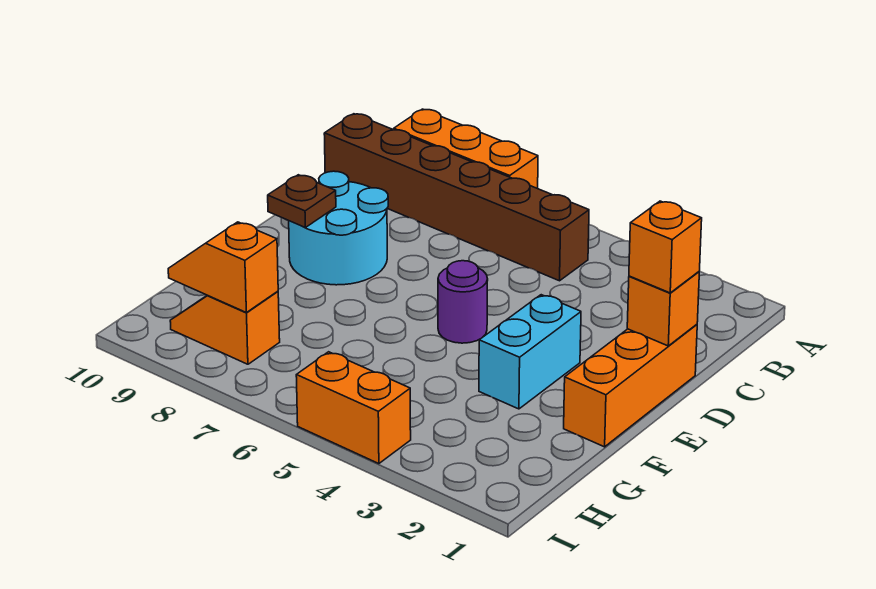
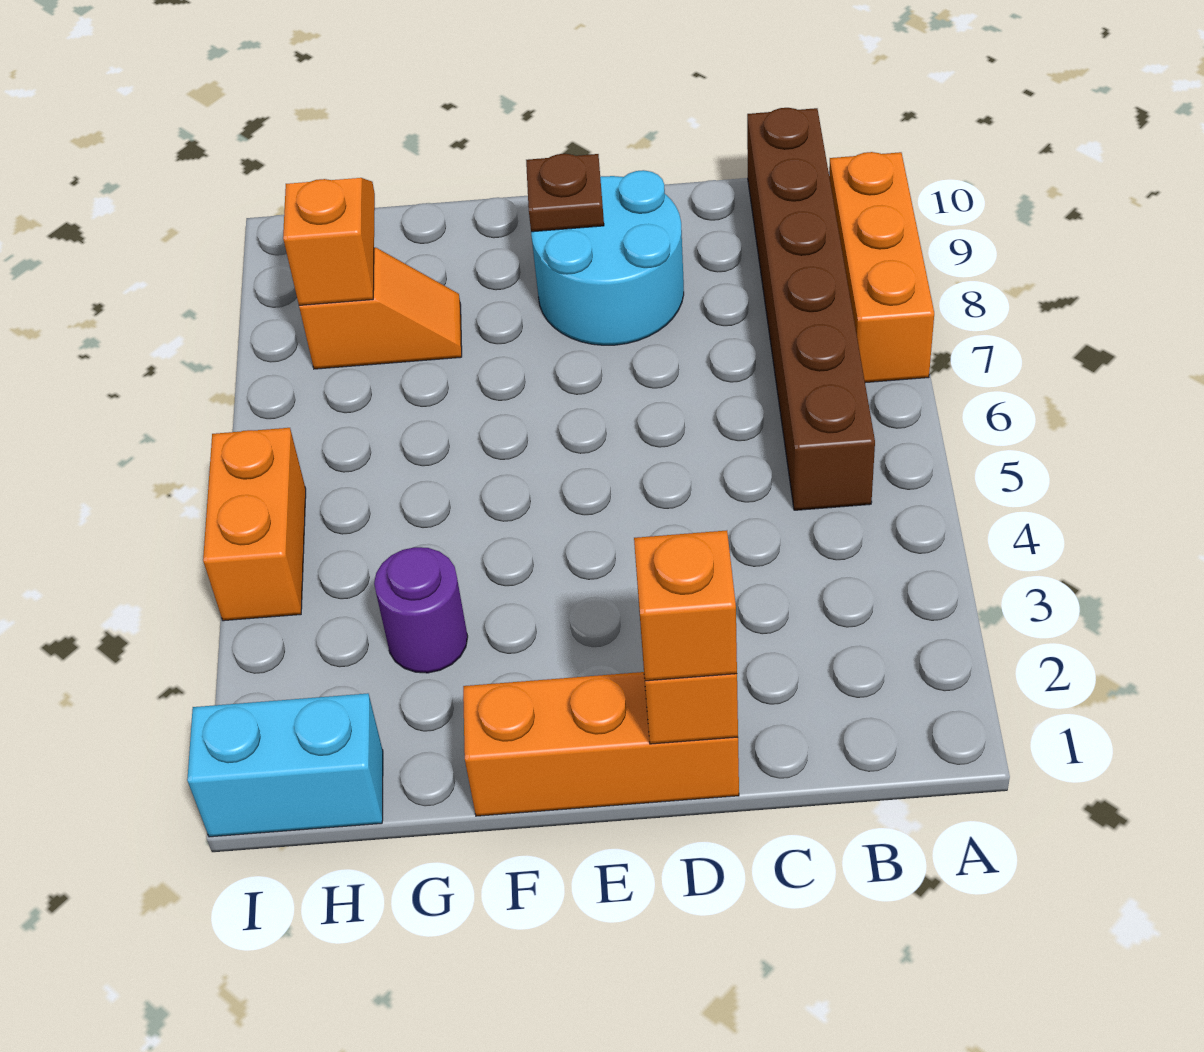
cyan brick E3:F3 level 1 -> cyan brick H1:I1 level 1
purple round brick E5 level 1 -> purple round brick G3 level 1
orange slope H8:H9 level 1 top 8 -> orange slope G8:H8 level 1 top H

